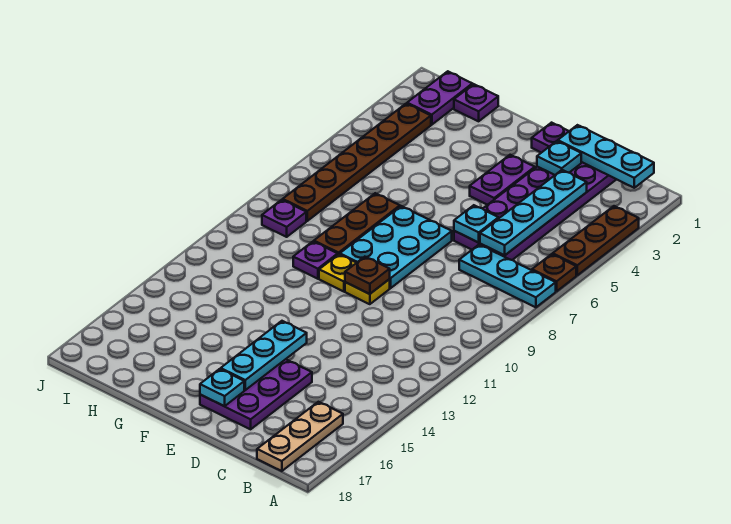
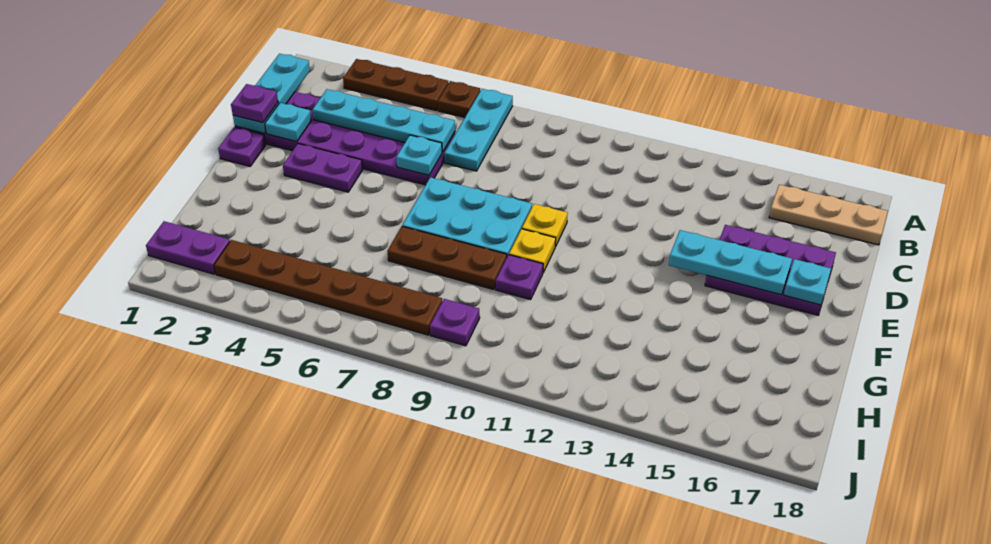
brown plate E10 level 2 -> none
purple plate H1 level 1 -> purple plate D1 level 3

